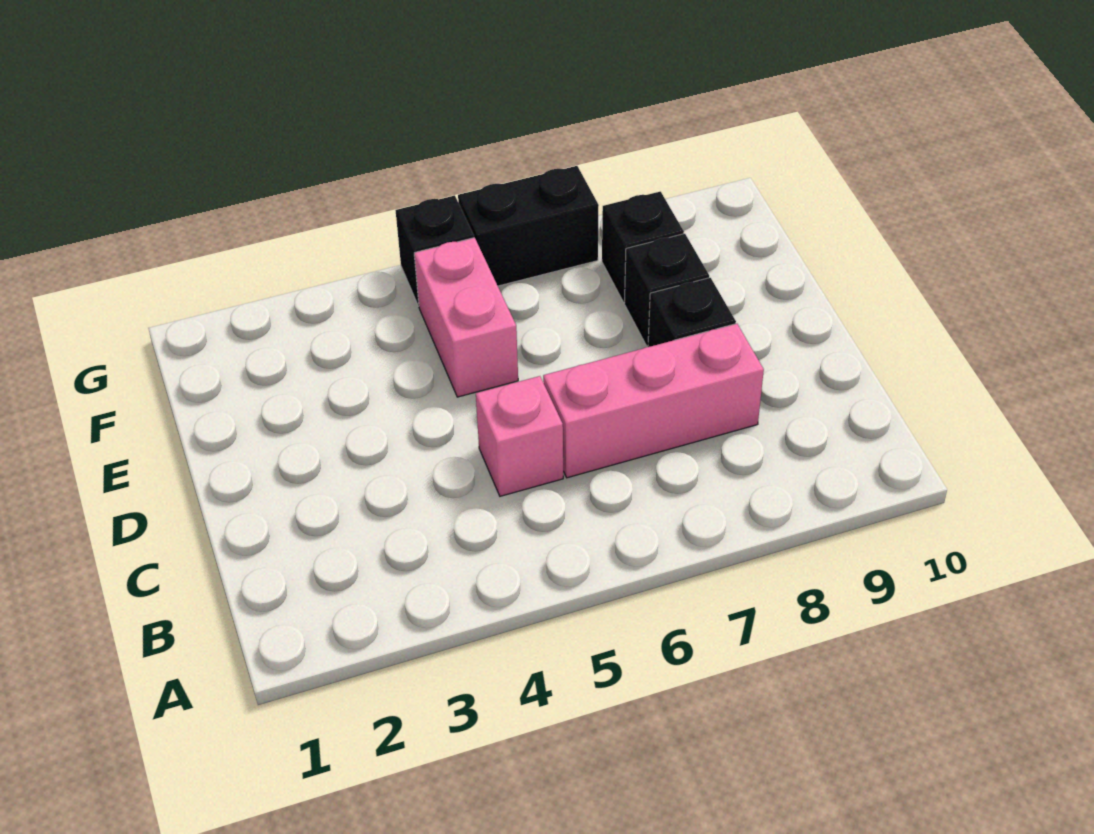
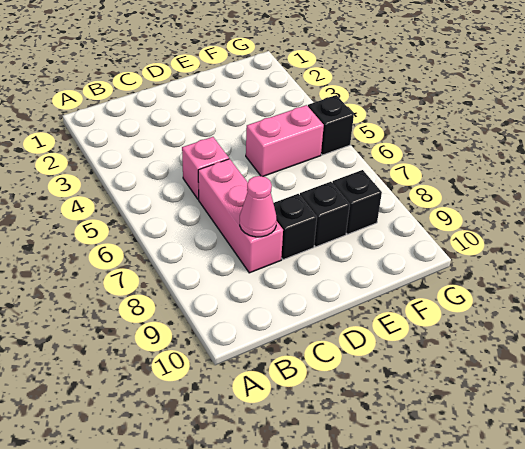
none -> pink cone C8 level 2
black brick G6:G7 level 1 -> none

